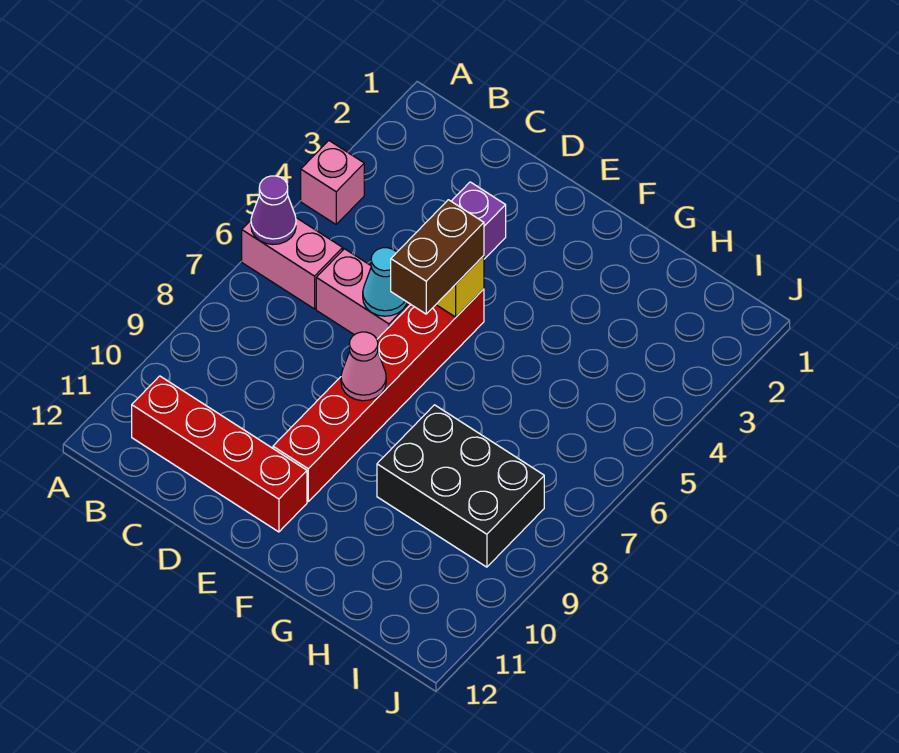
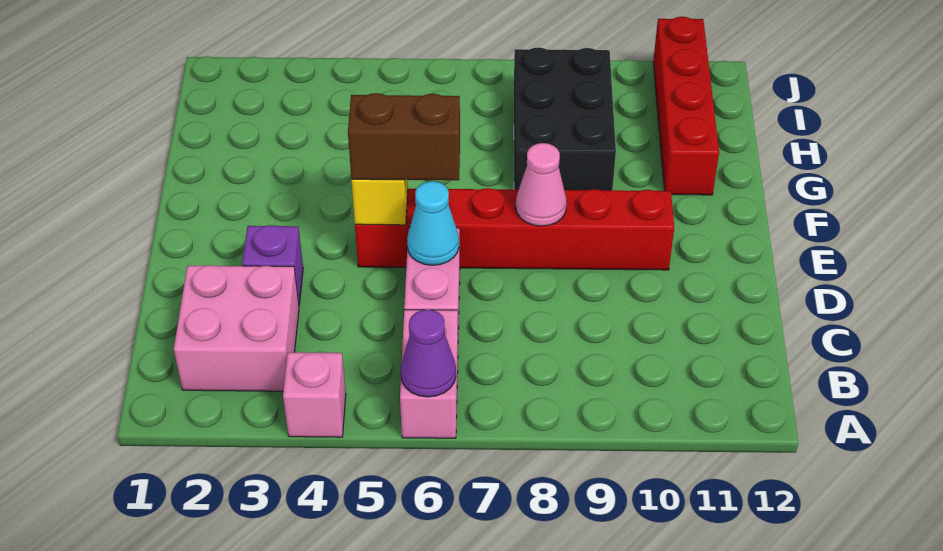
none -> pink brick B2:C3 level 1
red brick B11:E11 level 1 -> red brick G11:J11 level 1

